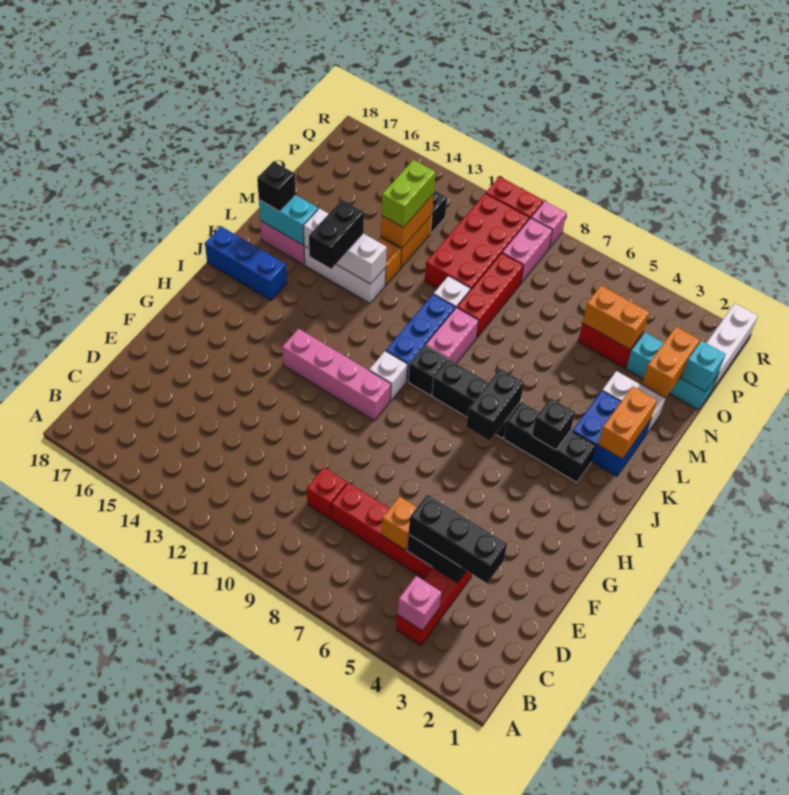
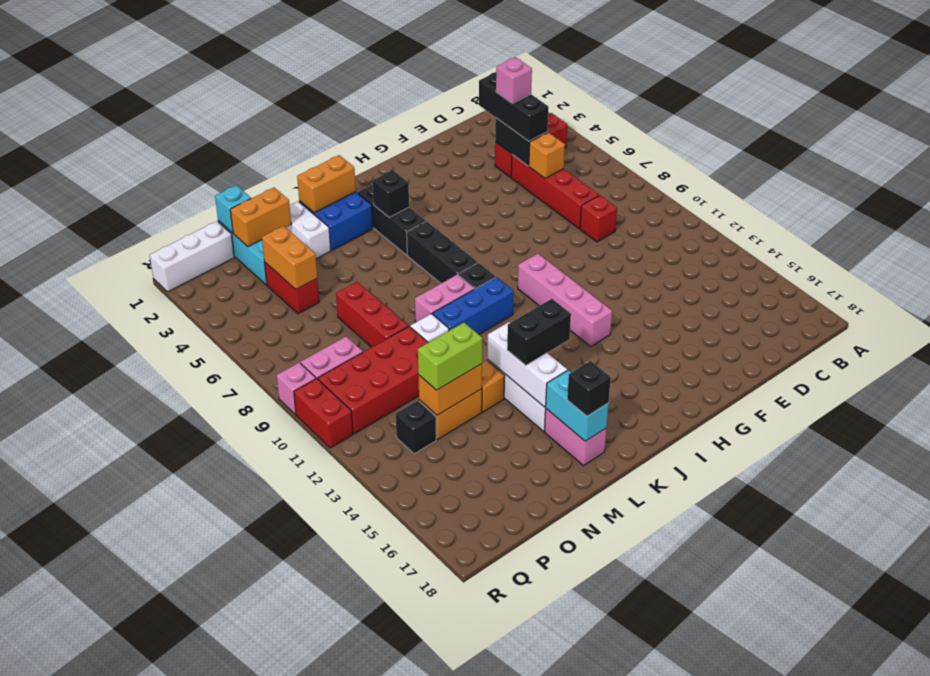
pink brick B4 level 2 -> pink brick D4 level 4
black brick I6:J6 level 2 -> none
white brick I10 level 1 -> none
blue brick J16:J18 level 1 -> none
red brick M9:O9 level 1 -> red brick N7:N9 level 1

